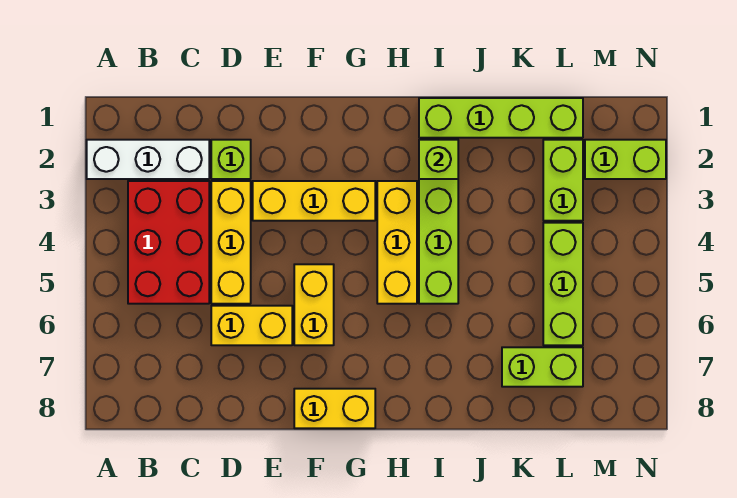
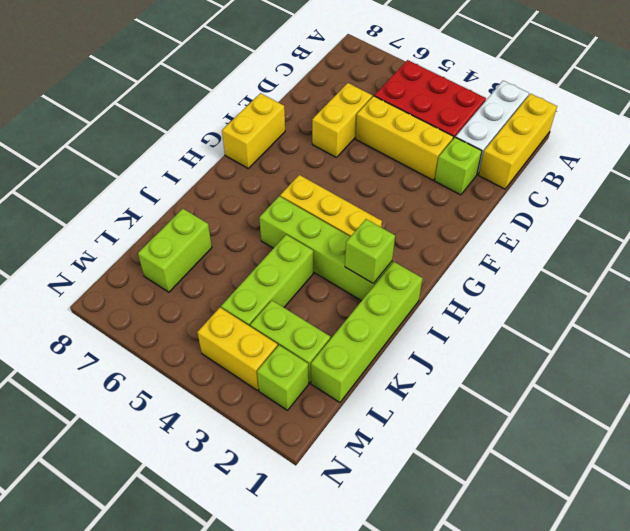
yellow brick E3:G3 level 1 -> yellow brick A1:C1 level 1
yellow brick F5:F6 level 1 -> yellow brick M3:M4 level 1
lime brick L4:L6 level 1 -> lime brick J4:L4 level 1
lime brick M2:N2 level 1 -> lime brick M2 level 1

